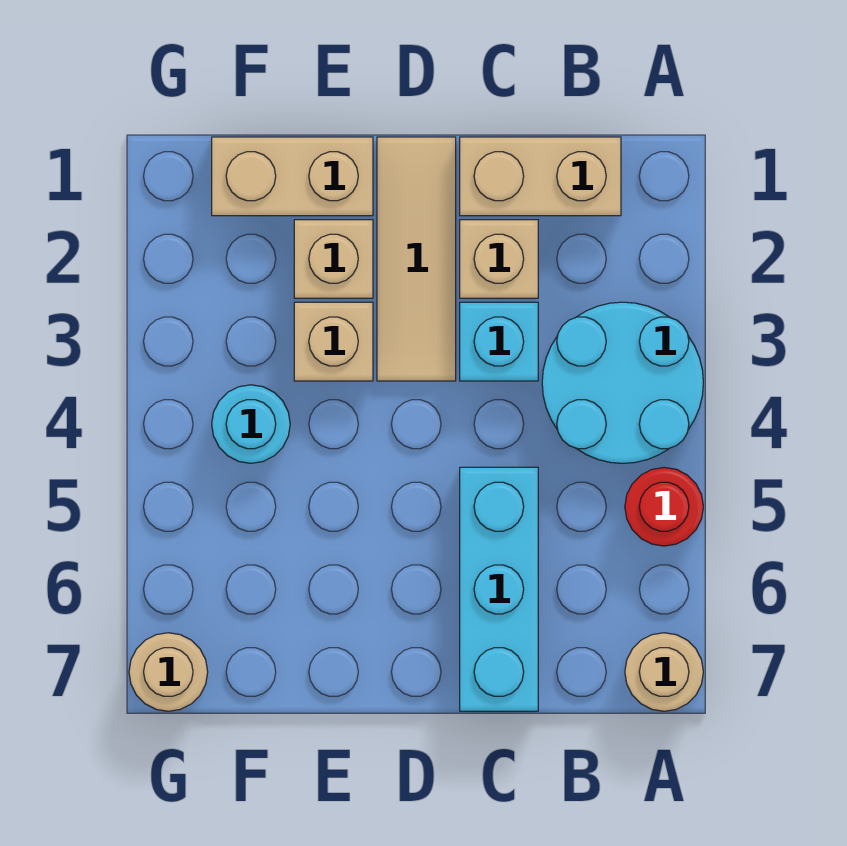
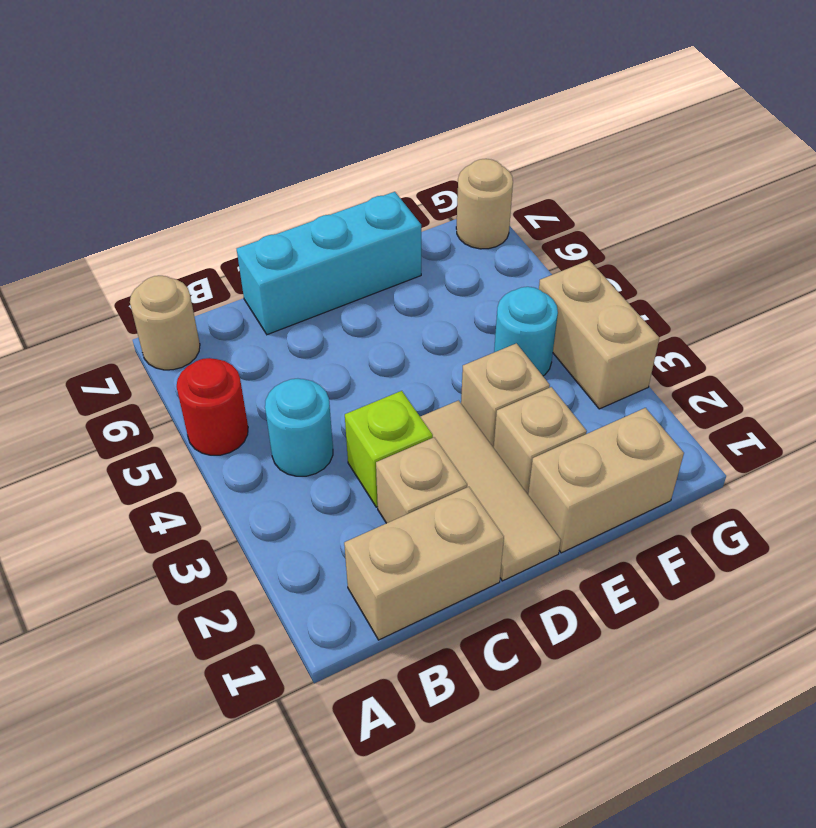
cyan round brick A3:B4 level 1 -> cyan round brick B4 level 1
cyan brick C3 level 1 -> lime brick C3 level 1
cyan brick C5:C7 level 1 -> cyan brick C7:E7 level 1
none -> tan brick G3:G4 level 1

